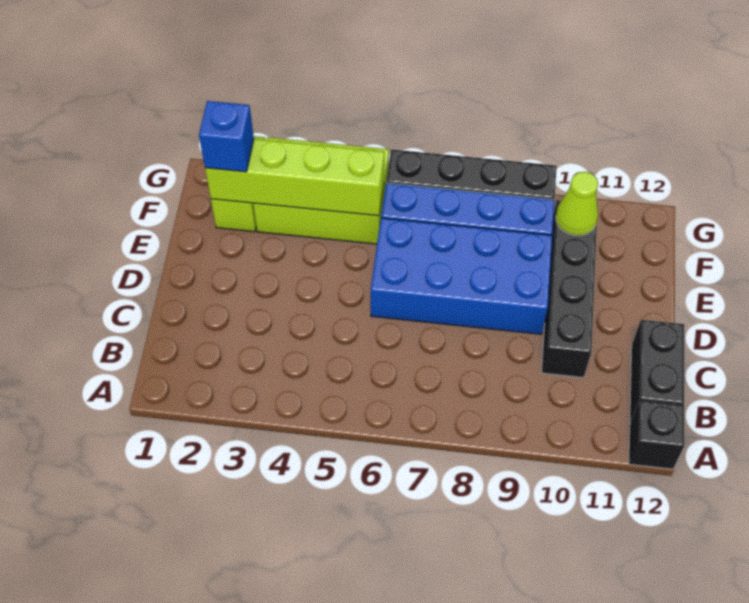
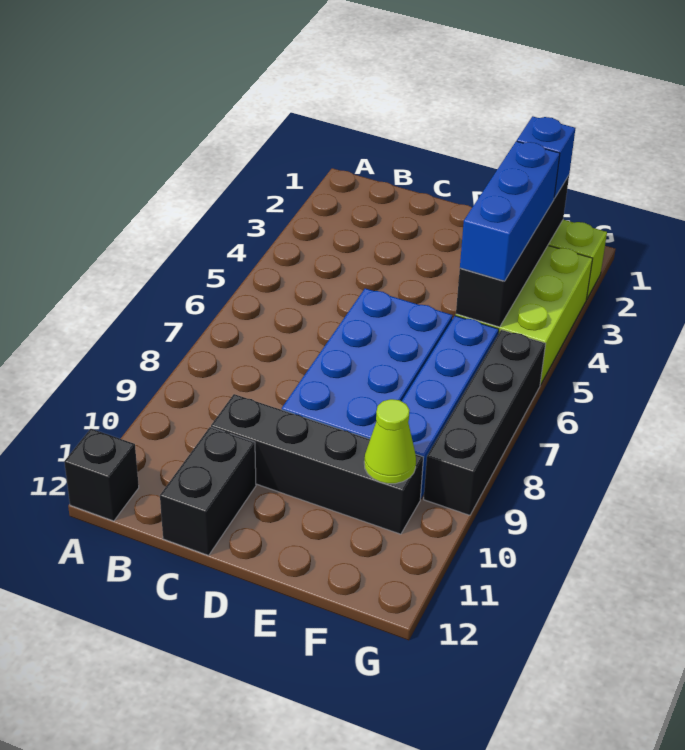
black brick B12:C12 level 1 -> black brick C11:C12 level 1
lime brick F2:F5 level 2 -> black brick F2:F5 level 2
none -> blue brick F3:F5 level 3

